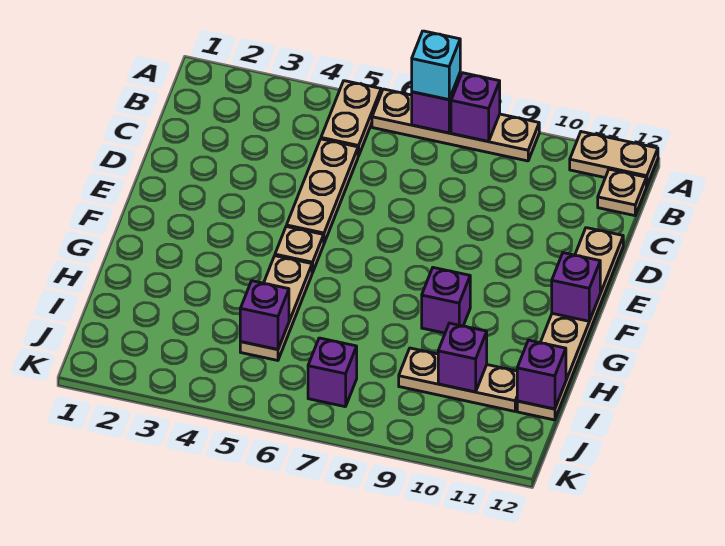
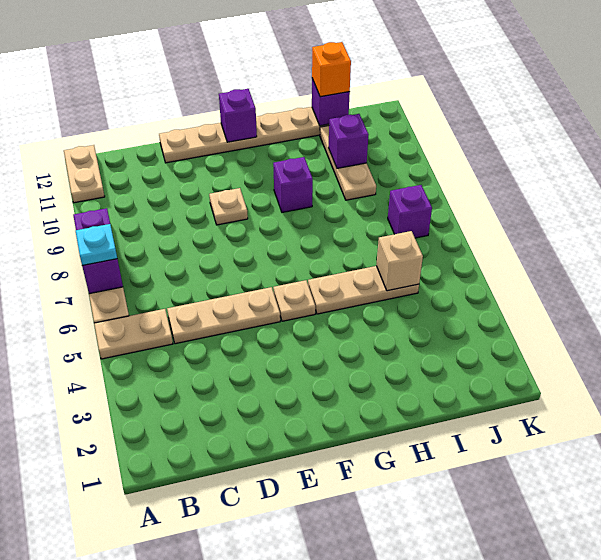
cyan brick A7 level 3 -> cyan plate A7 level 3
tan plate B12 level 1 -> tan plate E9 level 1
purple brick I5 level 2 -> tan brick I5 level 2
none -> orange brick I12 level 3

